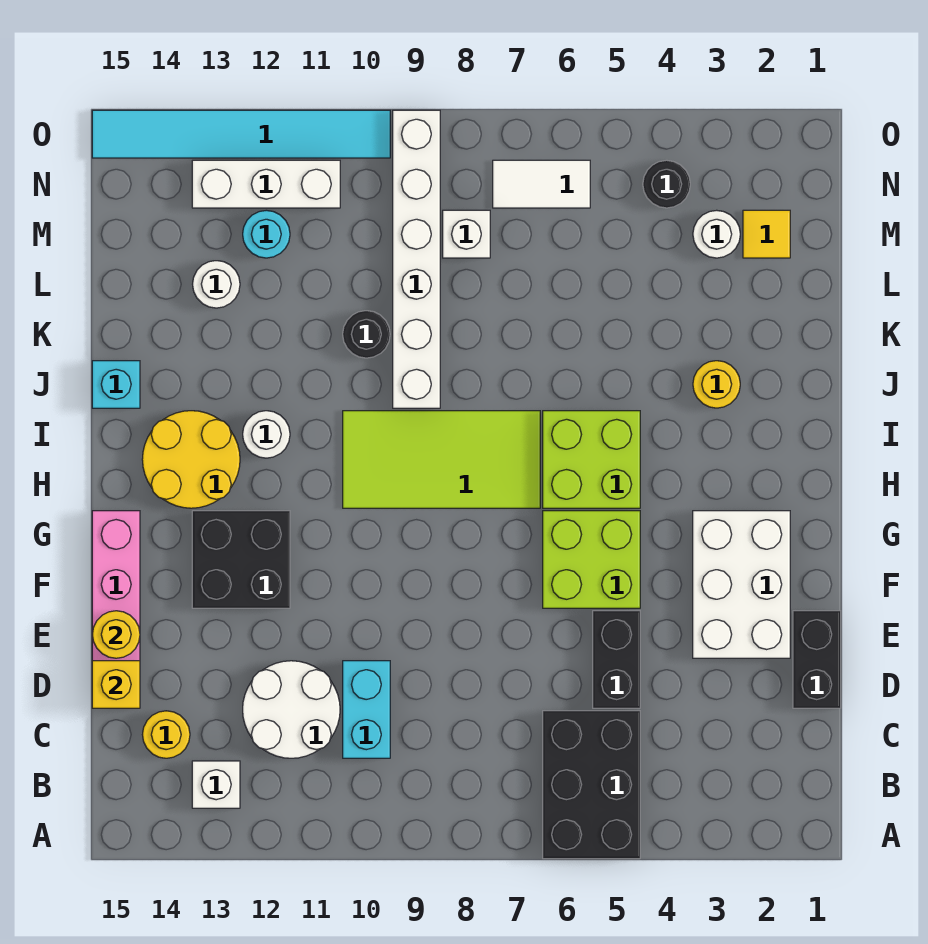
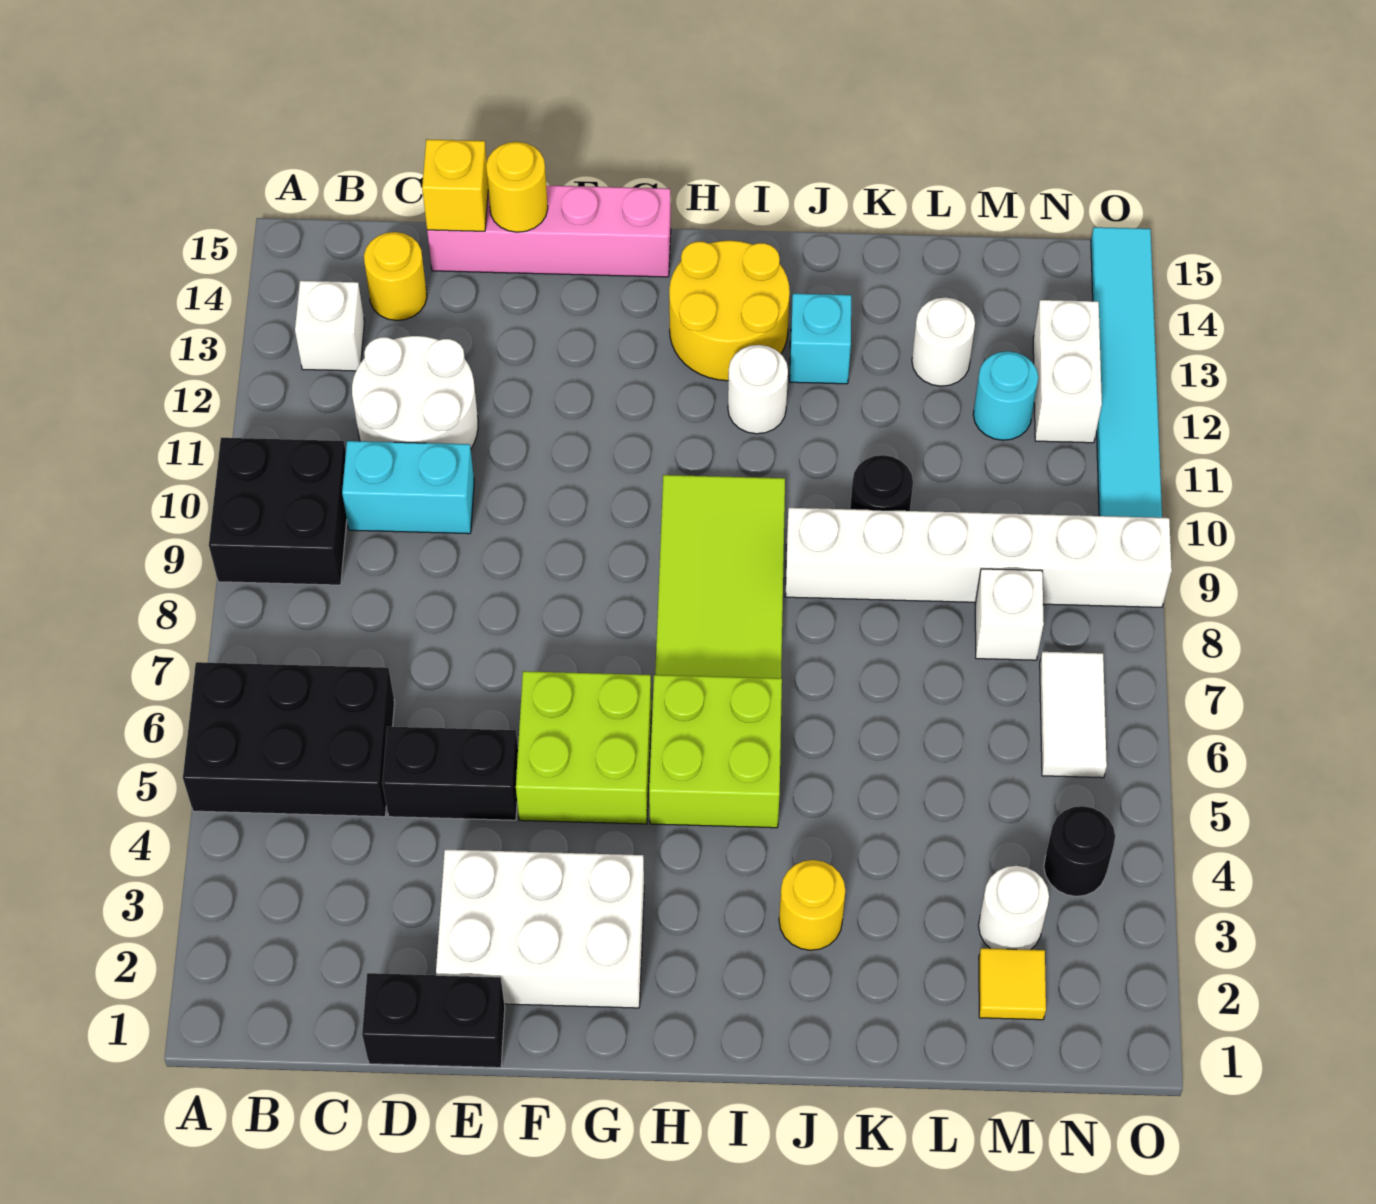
black brick F12:G13 level 1 -> black brick A9:B10 level 1
cyan brick J15 level 1 -> cyan brick J13 level 1
white brick N11:N13 level 1 -> white brick N12:N13 level 1

